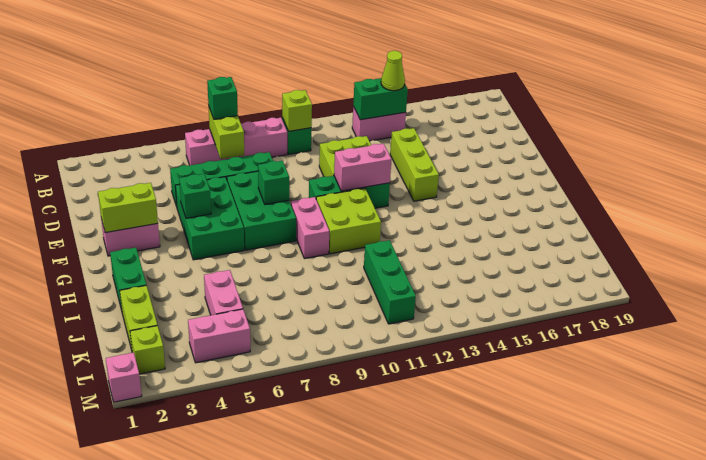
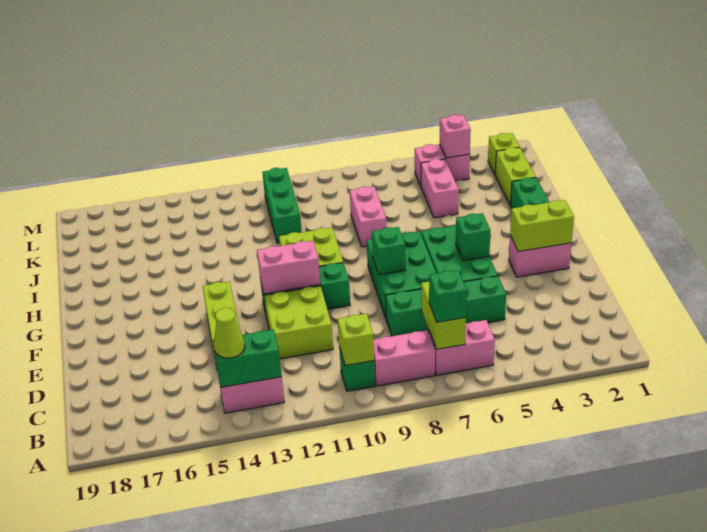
pink brick G9:H9 level 1 -> pink brick I8:J8 level 1
pink brick M1 level 1 -> pink brick L4 level 2

